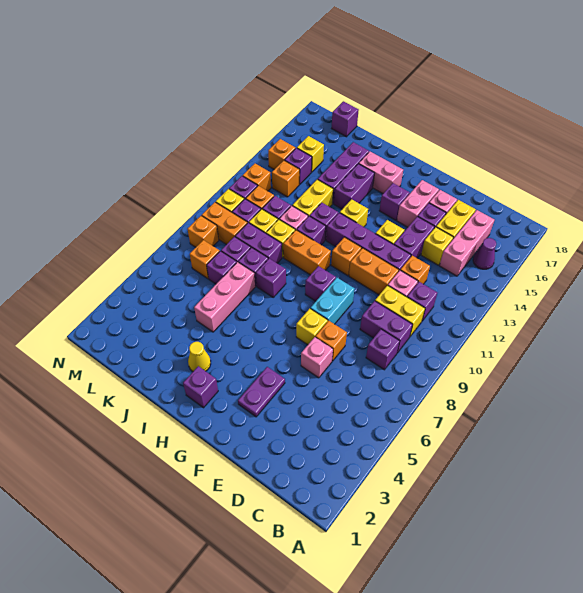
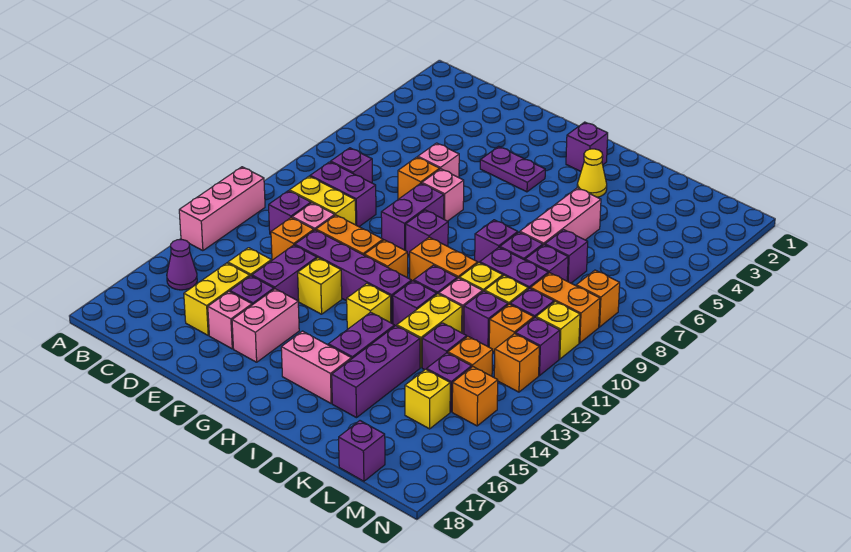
pink brick C14:C16 level 1 -> pink brick A11:A13 level 1
purple plate F3:F4 level 1 -> purple plate F4:G4 level 1
yellow brick F7 level 1 -> pink brick F7 level 1
cyan brick F8:F9 level 1 -> purple brick F8:F9 level 1
purple brick G15 level 1 -> purple brick K13 level 1
orange brick L7 level 1 -> none

